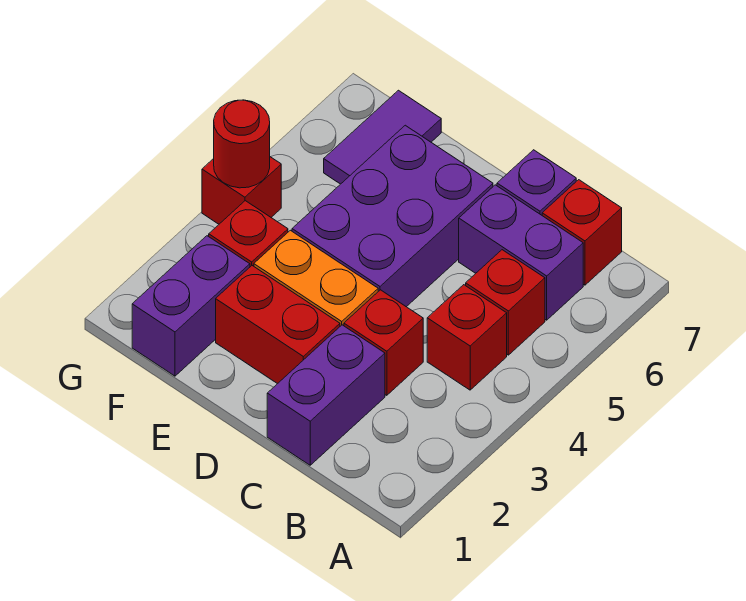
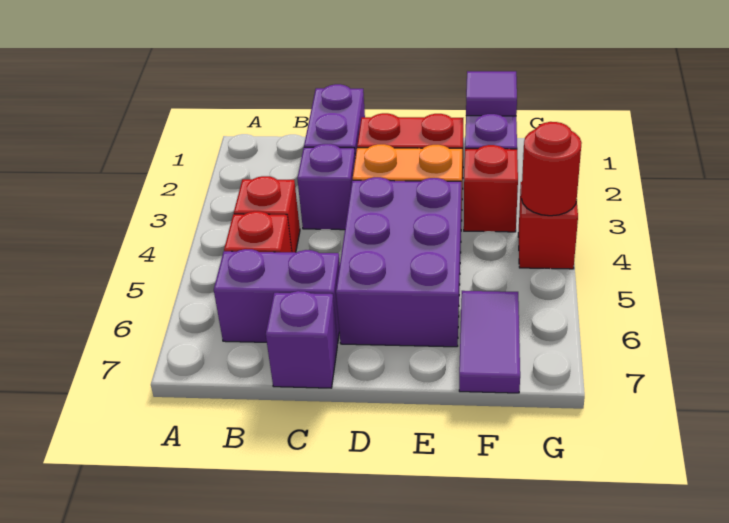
red brick B7 level 1 -> none
red brick C3 level 1 -> purple brick C3 level 1
none -> purple tile F1 level 2

